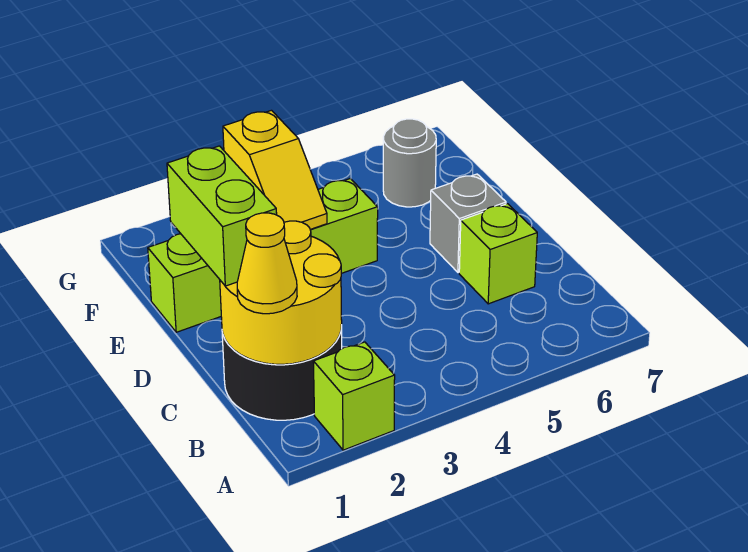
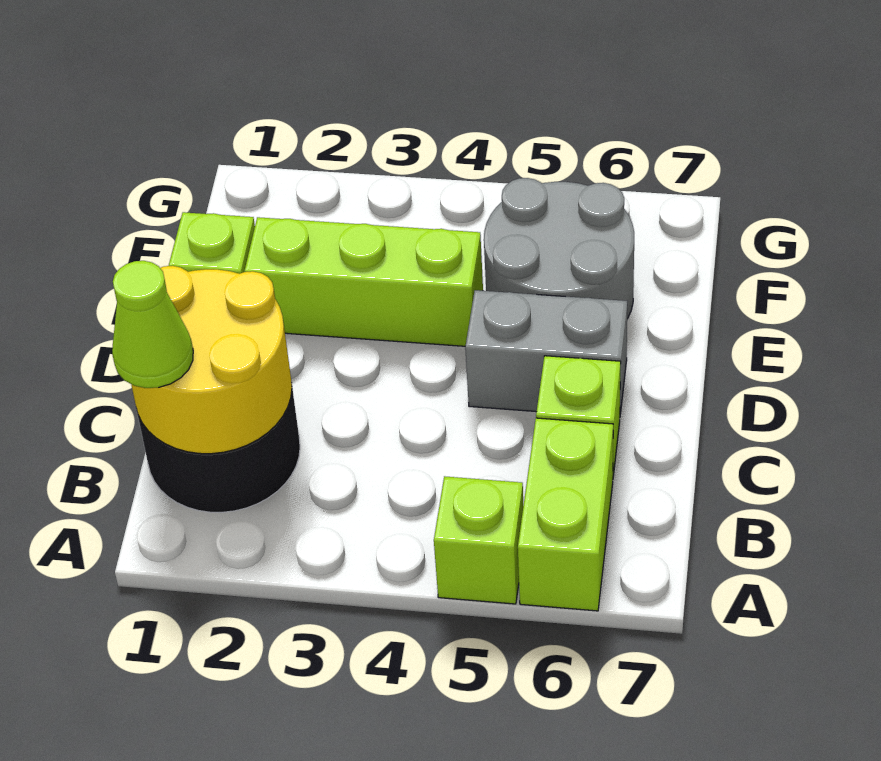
lime brick A2 level 1 -> lime brick A5 level 1
yellow cone B1 level 3 -> lime cone B1 level 3
lime brick C1:D1 level 3 -> lime brick A6:B6 level 1
grey brick D6 level 1 -> grey brick D5:D6 level 1
yellow slope E3:F3 level 2 top F -> none
grey round brick F6 level 1 -> grey round brick E5:F6 level 1

